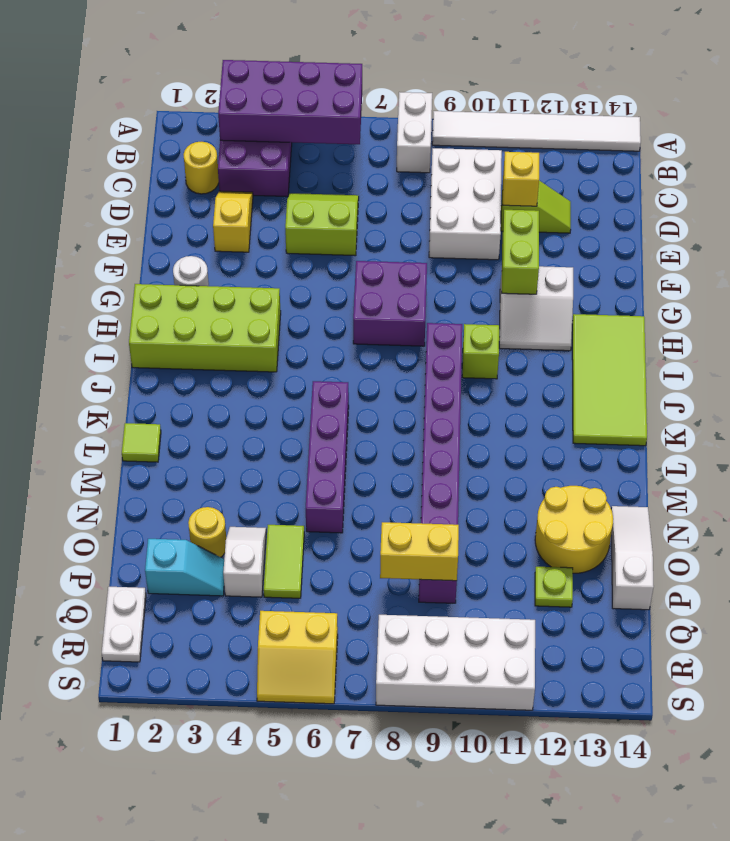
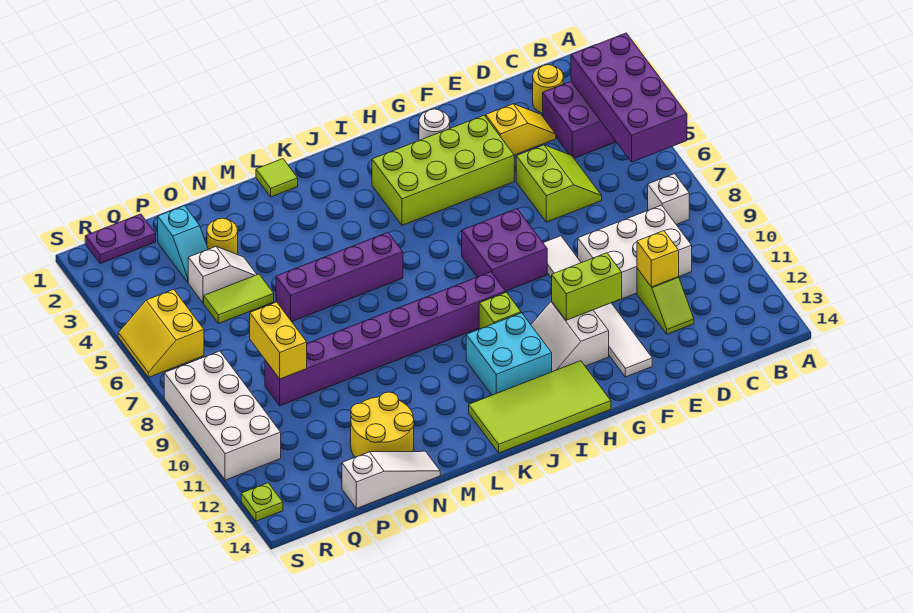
white brick A8:B8 level 1 -> white brick B8 level 1
white tile A9:A14 level 1 -> white tile F8:F13 level 1
lime brick H1:I4 level 1 -> lime brick F3:I4 level 1
none -> cyan brick I11:J12 level 1
lime plate P12 level 1 -> lime plate S13 level 1
white plate Q1:R1 level 1 -> purple plate Q1:R1 level 1

